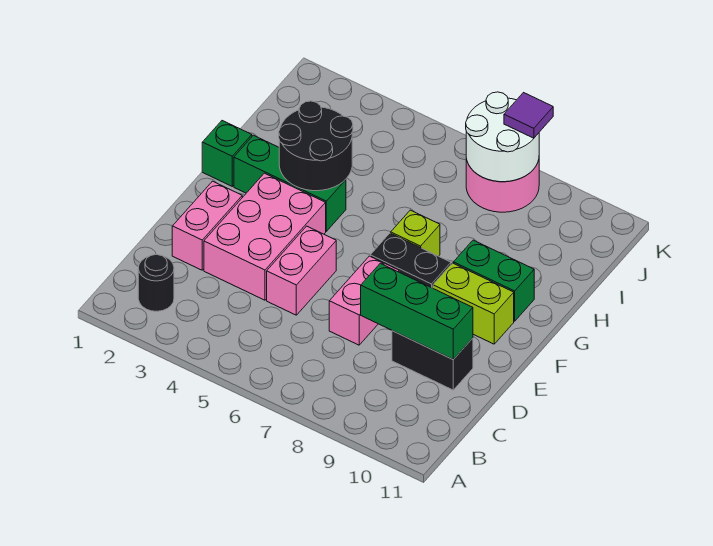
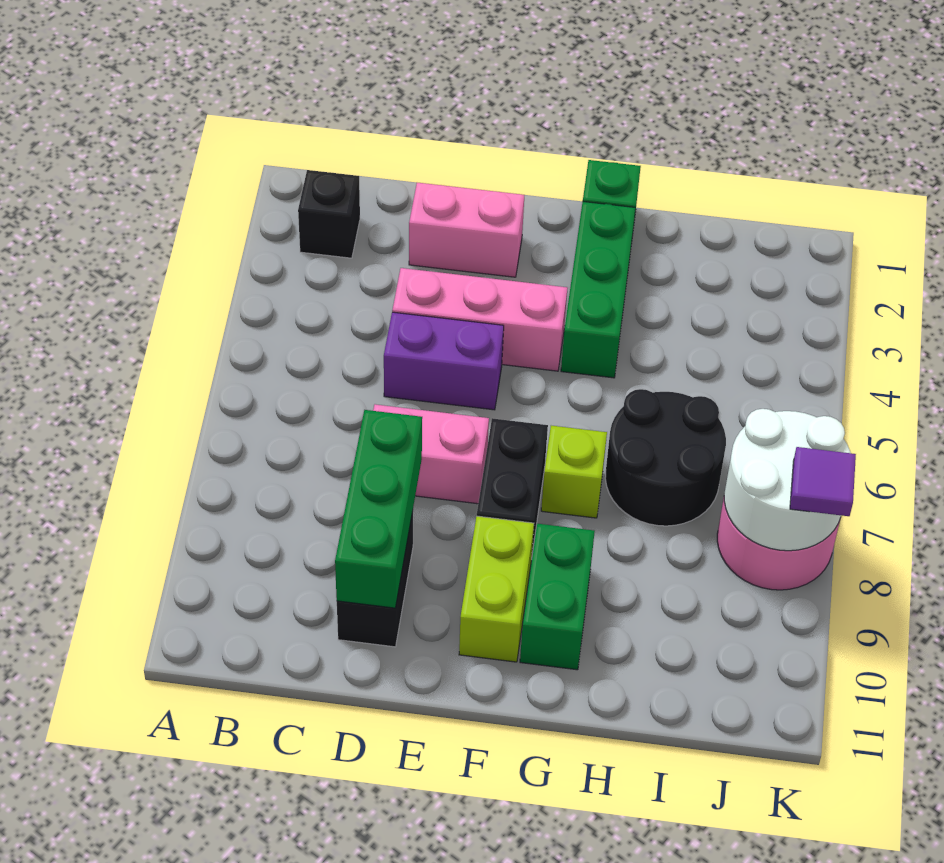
black round brick B2 level 1 -> black brick B2 level 1
pink brick D3:F4 level 1 -> pink brick D4:F4 level 1
pink brick D5:E5 level 1 -> purple brick D5:E5 level 1
black round brick G3:H4 level 2 -> black round brick H6:I7 level 1

